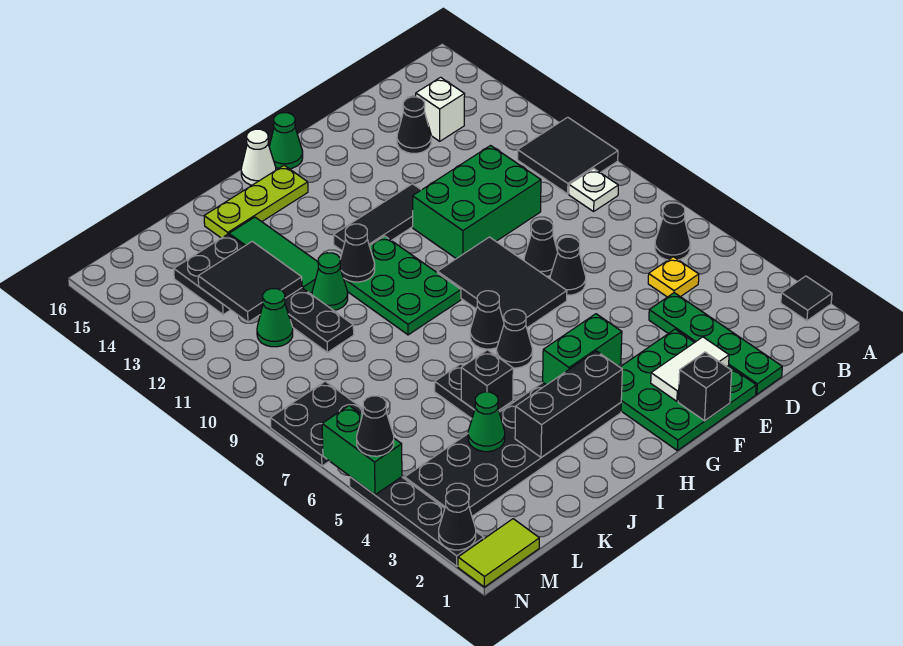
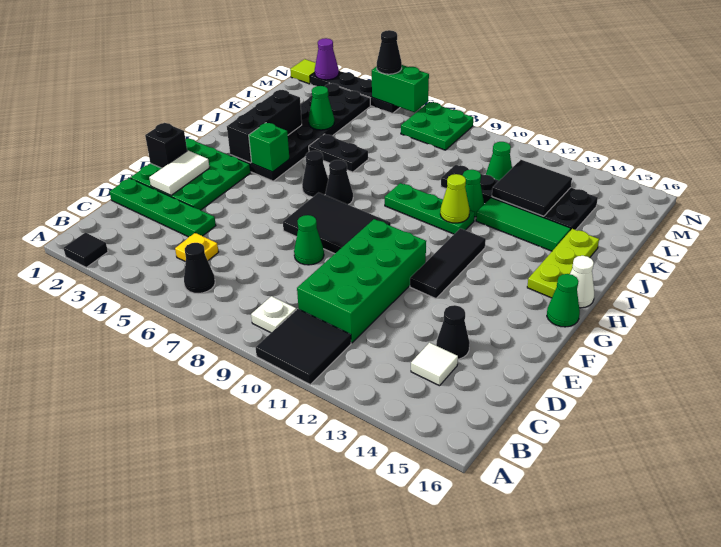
white brick C14 level 1 -> white tile C14 level 1
green brick D10:F11 level 1 -> green brick C10:F11 level 1
black cone E7 level 1 -> none
black cone E8 level 1 -> green cone E8 level 1
green brick G4:H4 level 2 -> green brick H4 level 2
green plate H9:I11 level 1 -> green plate I9:I11 level 1
black cone I11 level 2 -> lime cone I11 level 2
black brick J5 level 2 -> none
lime tile M1:N1 level 1 -> lime tile N1 level 1
black plate M7:N8 level 1 -> green plate M7:N8 level 1
black cone N2 level 2 -> purple cone N2 level 2

